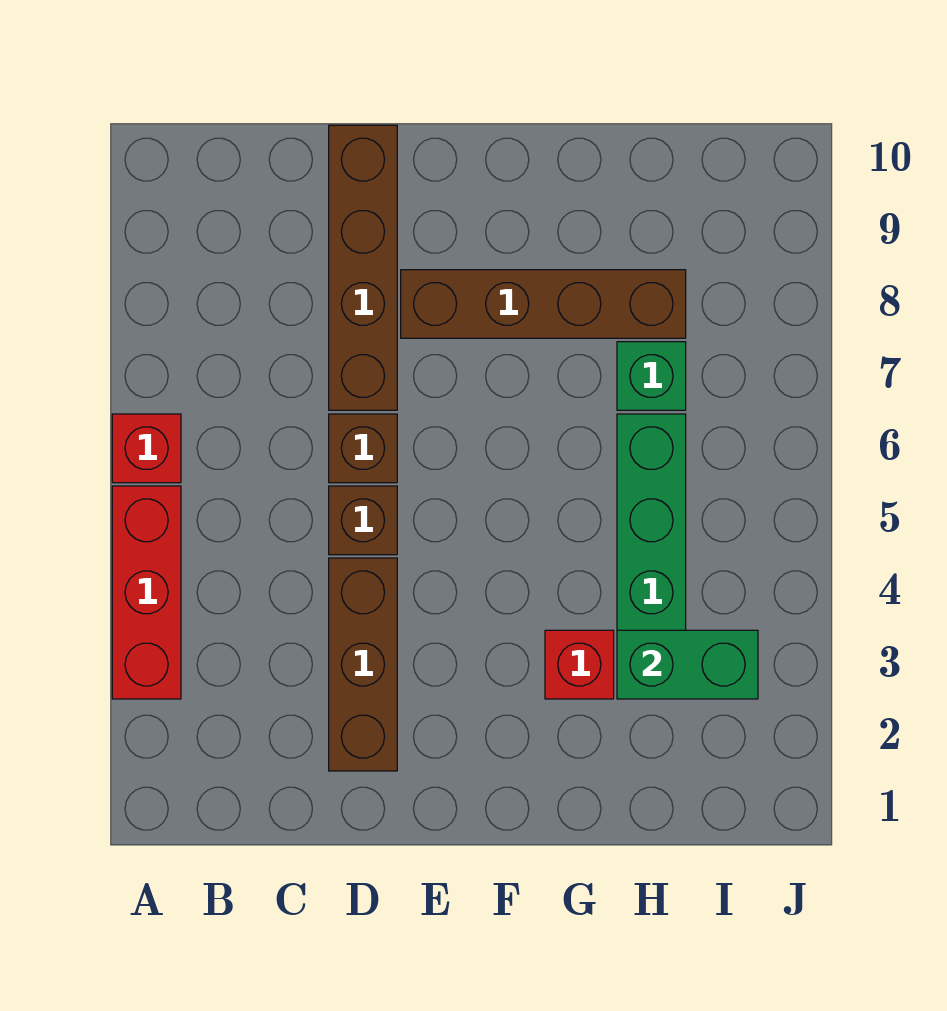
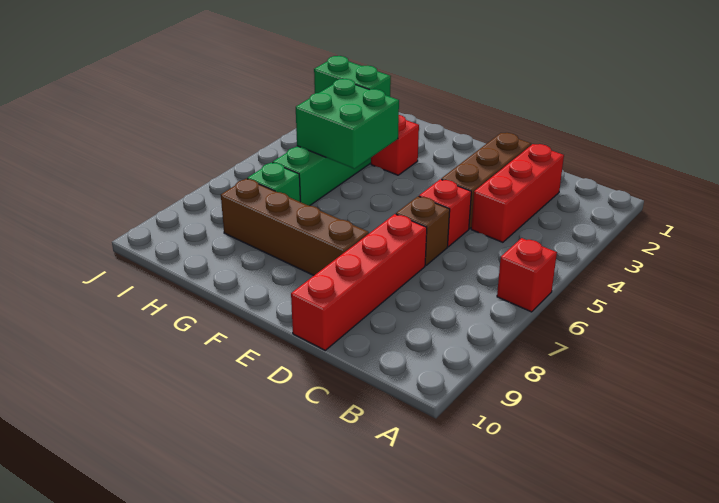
red brick A3:A5 level 1 -> red brick C2:C4 level 1
brown brick D5 level 1 -> red brick D5 level 1
brown brick D7:D10 level 1 -> red brick D7:D10 level 1
none -> green brick G4:H5 level 2

